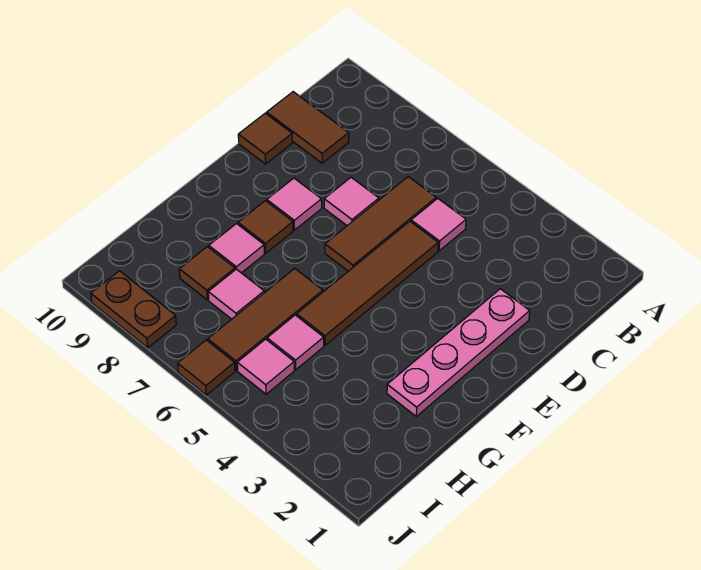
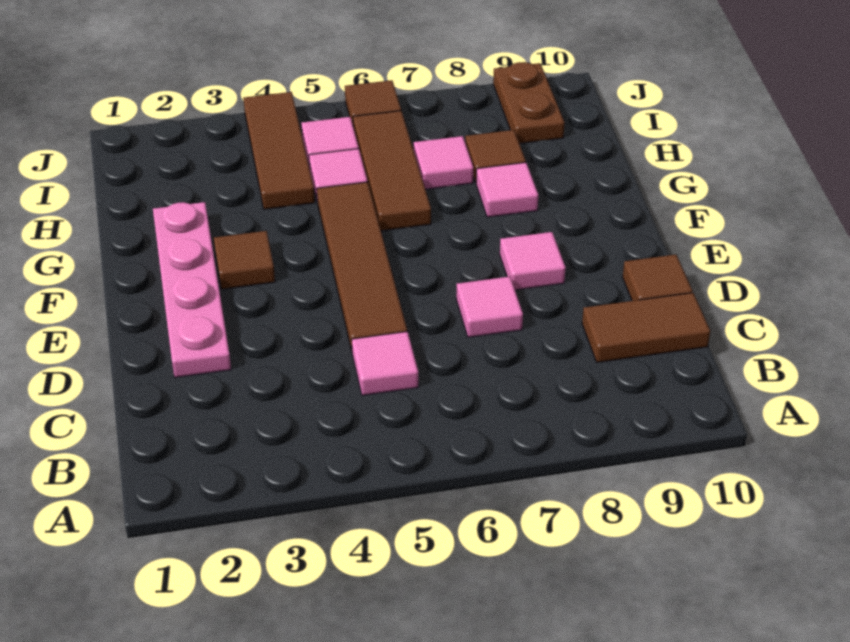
brown tile C6:E6 level 1 -> brown tile H4:J4 level 1
brown tile F8 level 1 -> brown tile F3 level 1
brown plate J8:J9 level 1 -> brown plate I9:J9 level 1

